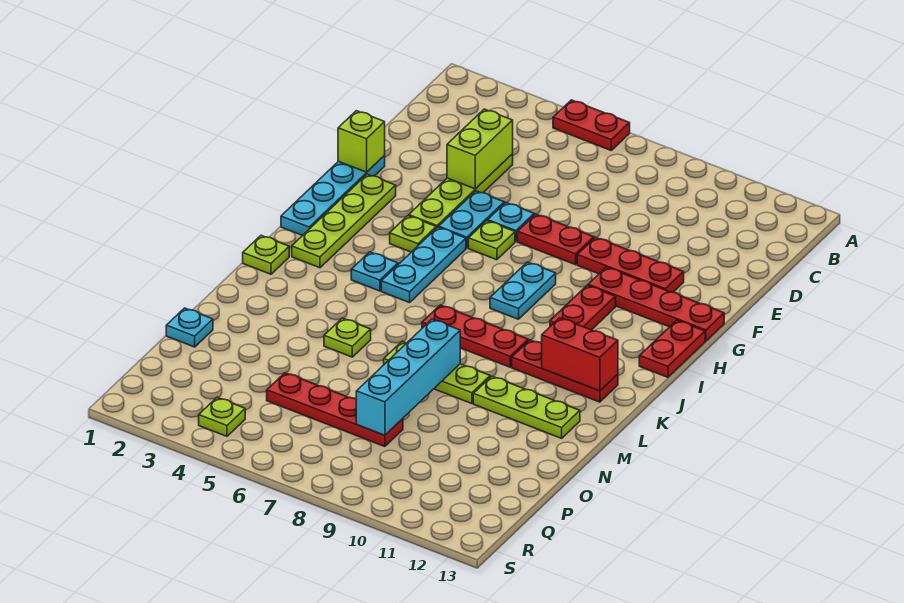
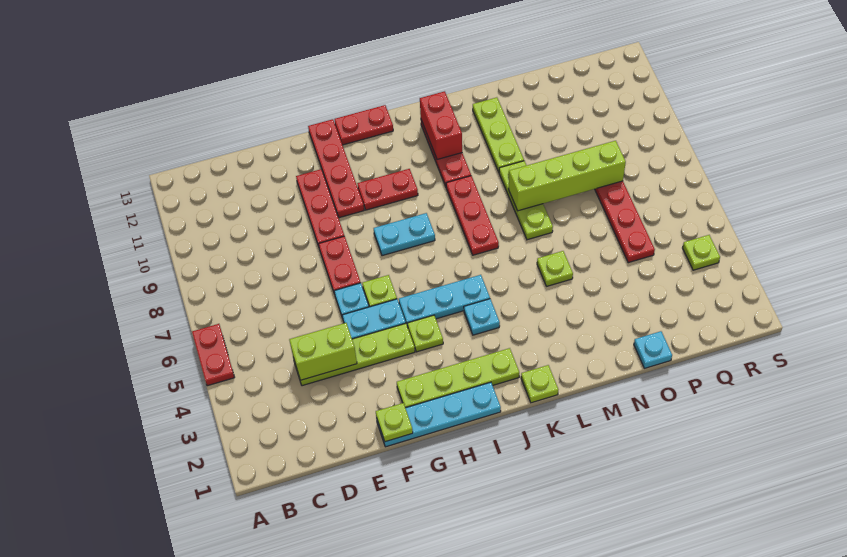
lime brick F1 level 2 -> lime plate F1 level 2
cyan brick M8:P8 level 2 -> lime brick M8:P8 level 2

